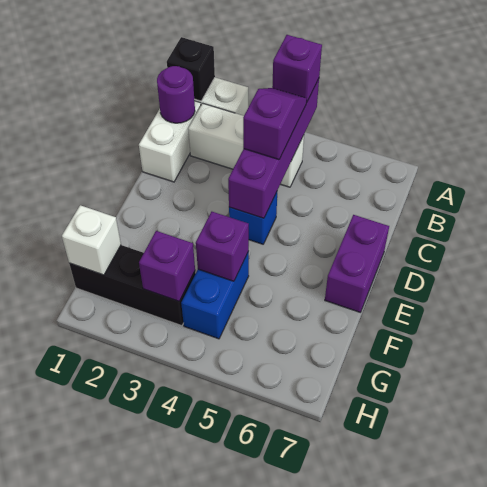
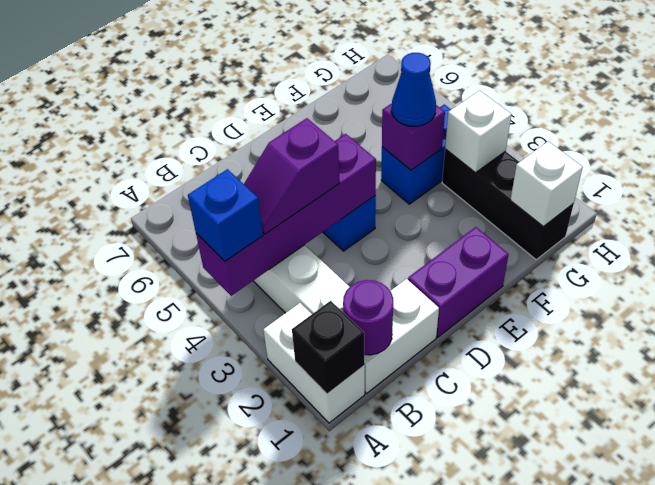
purple brick A4 level 3 -> blue brick A4 level 3
purple brick D7:E7 level 1 -> purple brick D1:E1 level 1
none -> blue cone F4 level 3
purple brick G3 level 2 -> white brick G3 level 2

